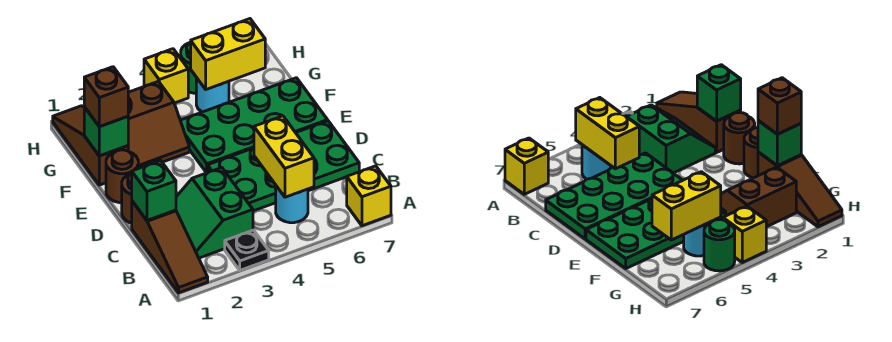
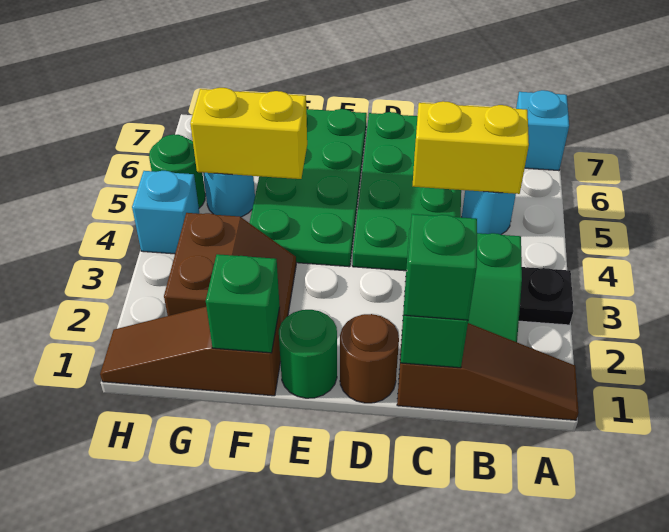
yellow brick A7 level 1 -> cyan brick A7 level 1
none -> green brick C1 level 3
brown round brick E1 level 1 -> green round brick E1 level 1
brown brick F1 level 3 -> none
yellow brick G5:G6 level 2 -> yellow brick F5:G5 level 2
yellow brick H4 level 1 -> cyan brick H4 level 1

